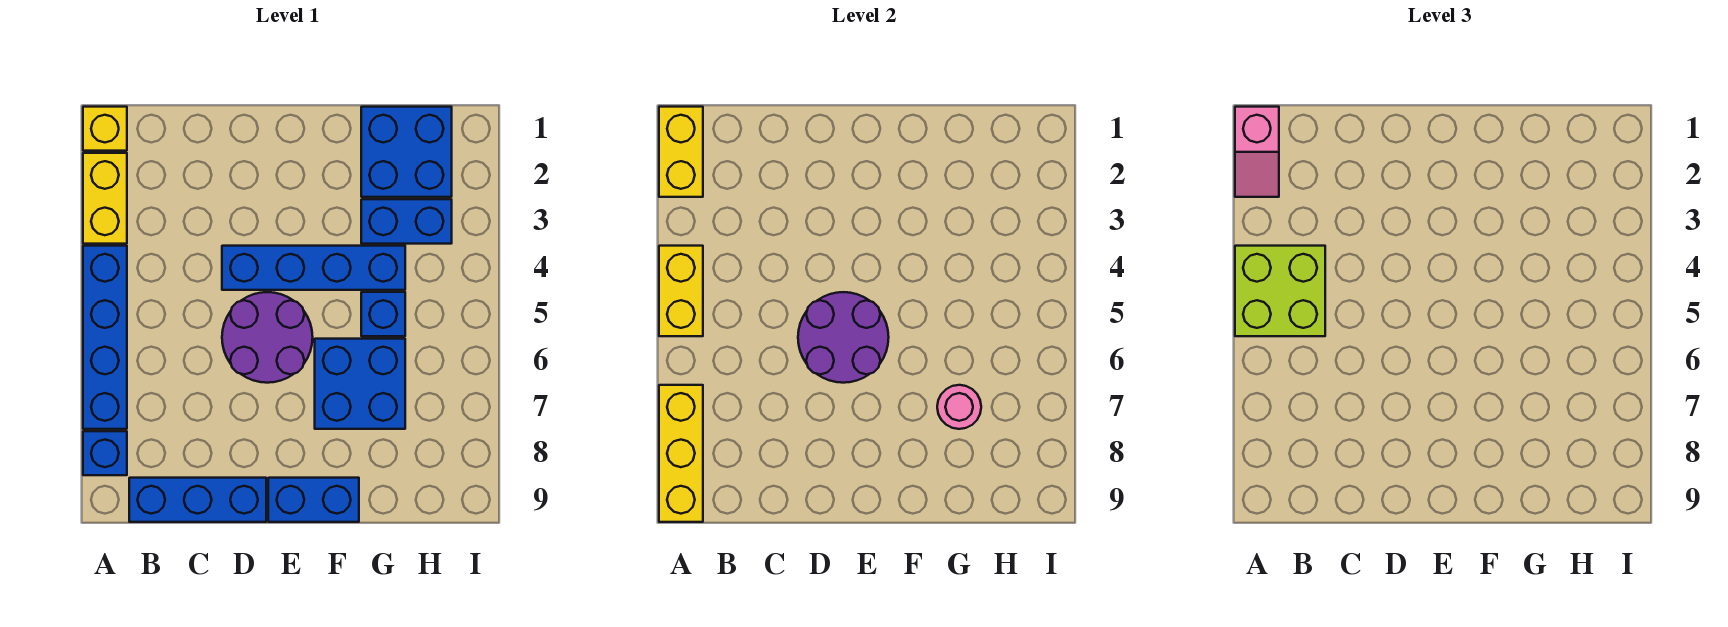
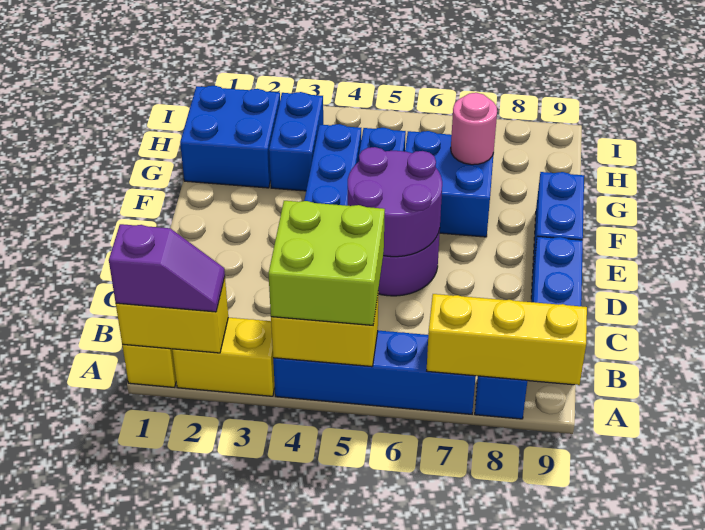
pink slope A1:A2 level 3 top 1 -> purple slope A1:A2 level 3 top 1

